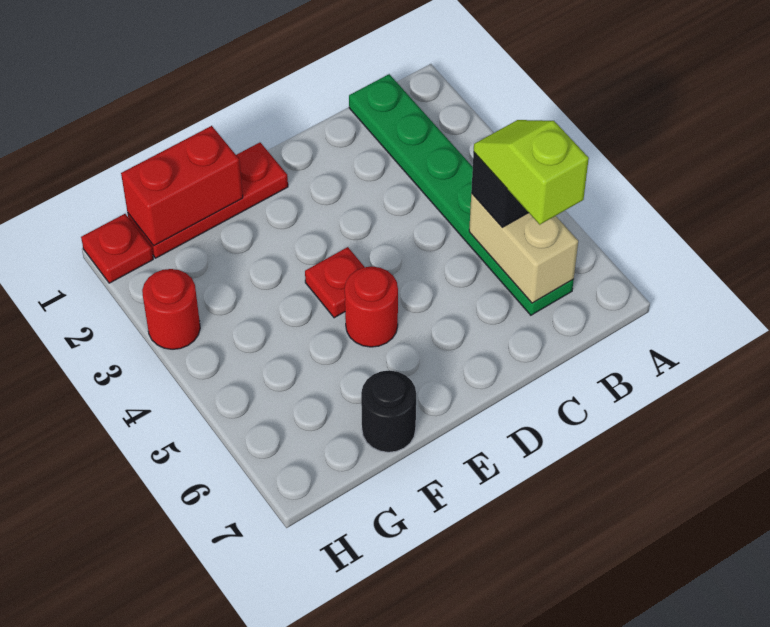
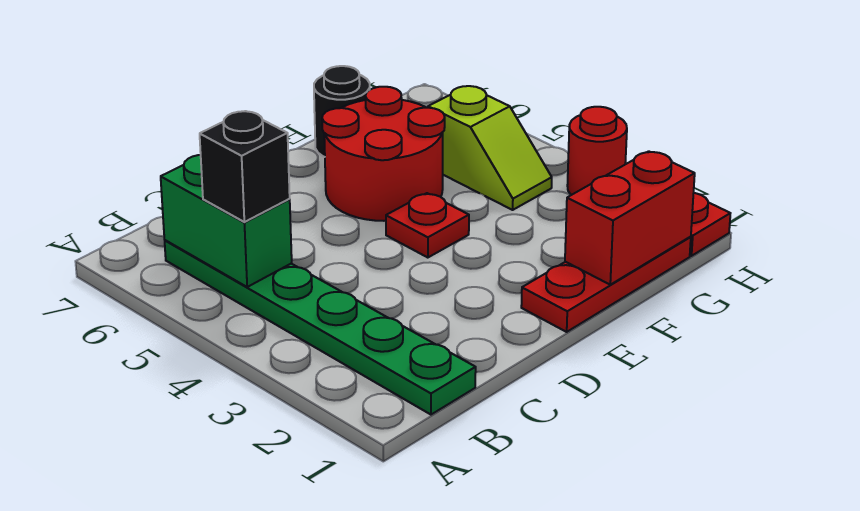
tan brick B5:B6 level 2 -> green brick B5:B6 level 2
lime slope B5:B6 level 4 top 6 -> lime slope G4:G5 level 1 top 5
red round brick E5 level 1 -> red round brick E5:F6 level 1

